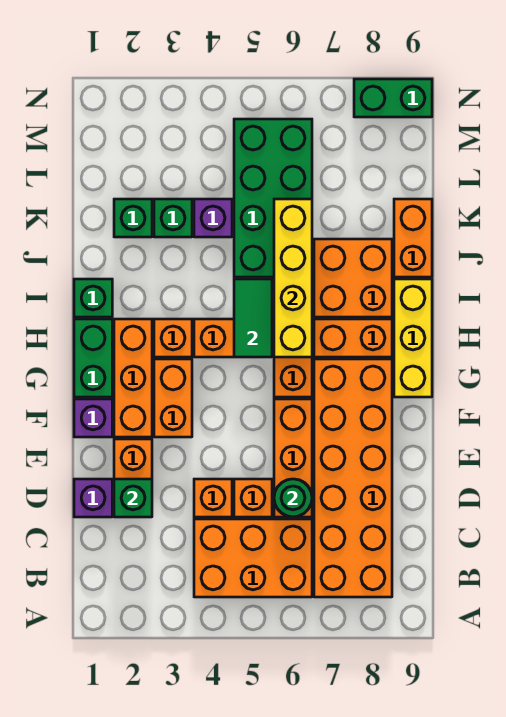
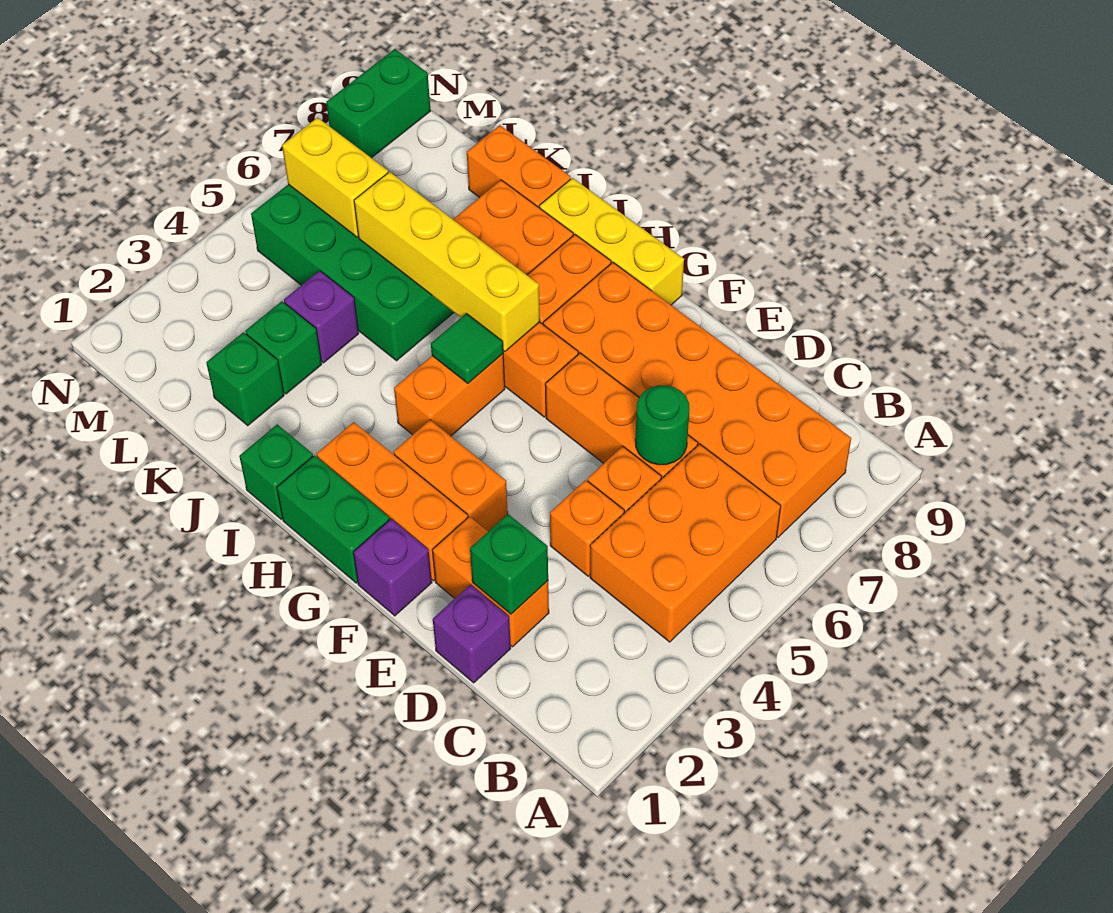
orange brick H3 level 1 -> none
green tile H5:I5 level 2 -> green tile H5 level 2
none -> yellow brick L6:M6 level 2

